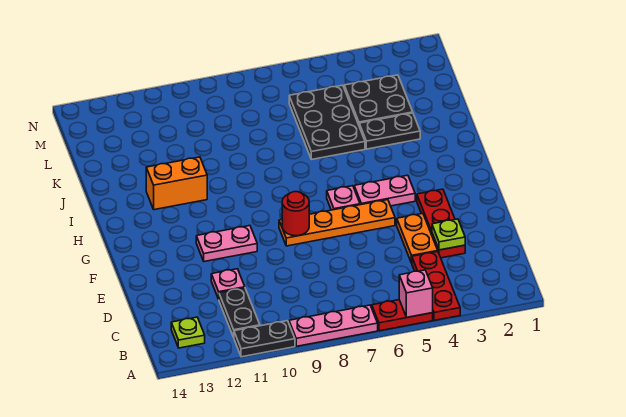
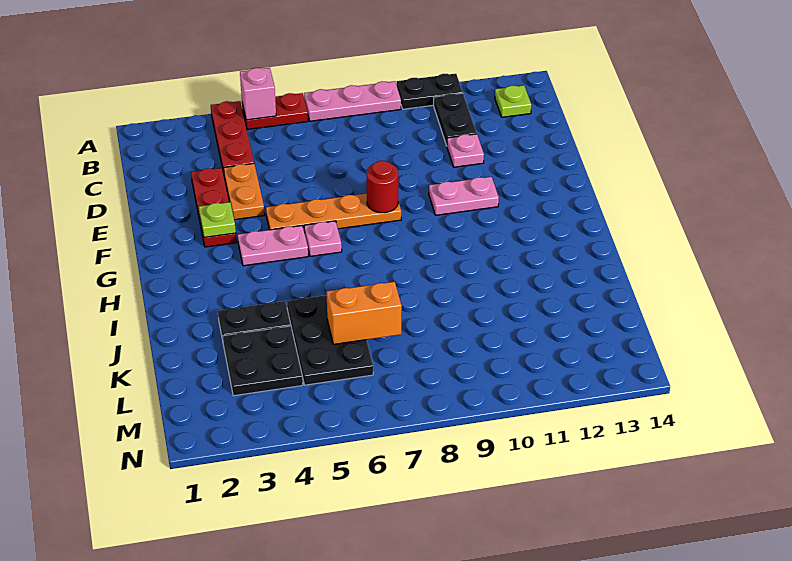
lime plate D3 level 2 -> lime plate F3 level 2
orange brick I11:I12 level 1 -> orange brick K6:K7 level 2

